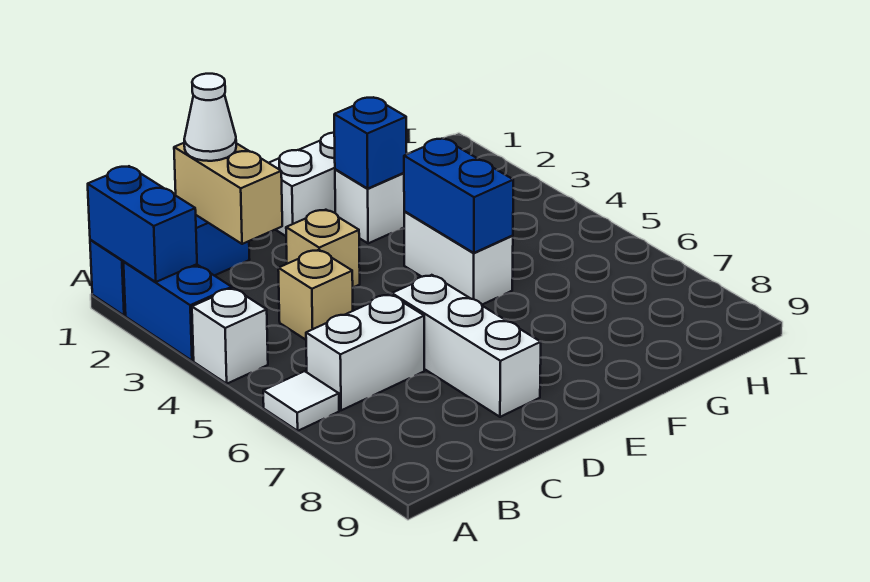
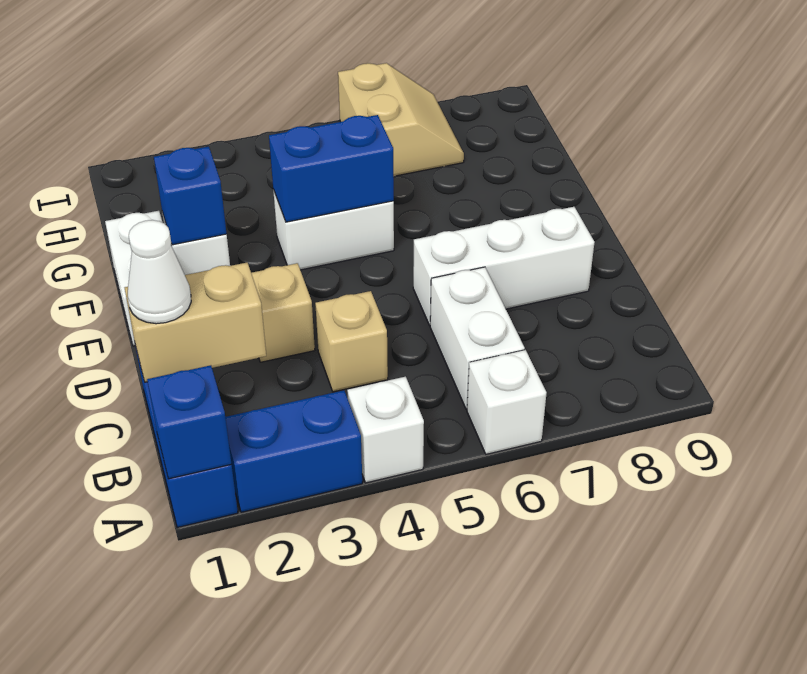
blue brick A1:A2 level 2 -> blue brick A1 level 2
white tile A6 level 1 -> white brick A6 level 1
none -> tan slope H6:I7 level 1 top 6

